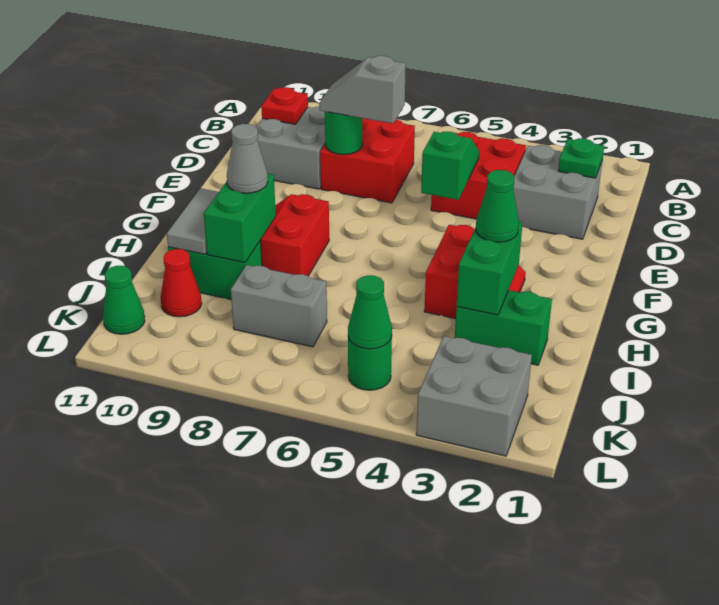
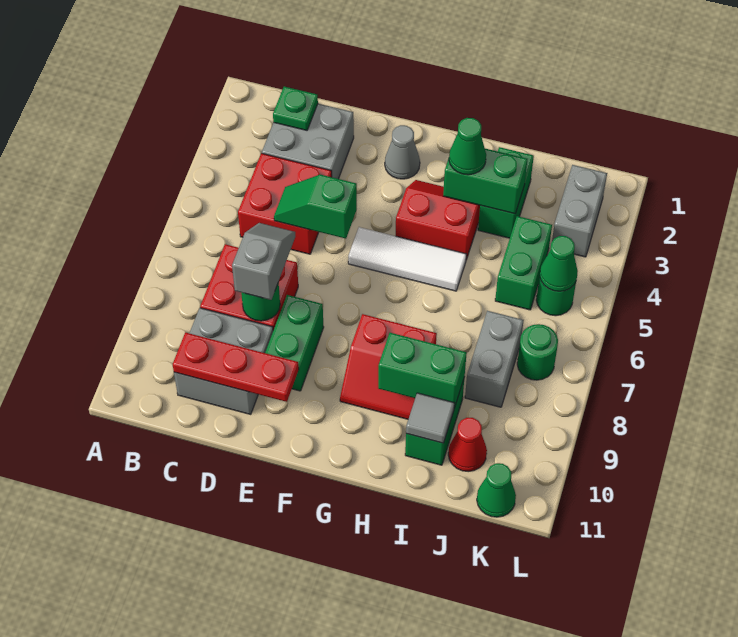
red plate C10 level 2 -> red plate C10:E10 level 2
grey slope D7:D8 level 3 top 7 -> grey slope D7:D8 level 3 top 8
none -> green brick E8:E9 level 1
none -> white tile F5:H5 level 1
grey cone H9 level 3 -> grey cone F2 level 1
grey tile H10:I10 level 2 -> grey tile I10 level 2
none -> green brick J4:J5 level 1
grey brick K2:L3 level 1 -> grey brick K2:K3 level 1
none -> green round brick K7 level 1

